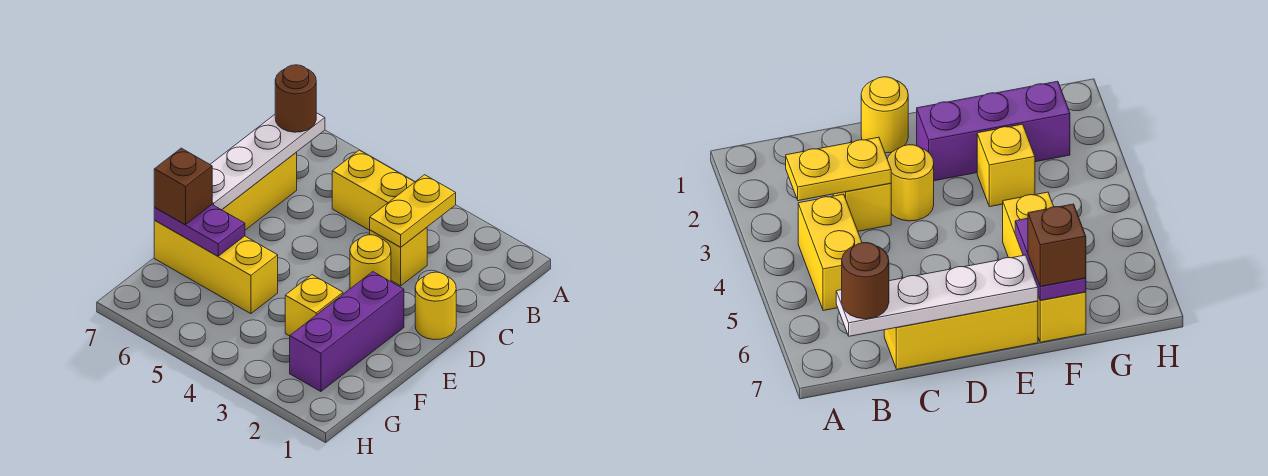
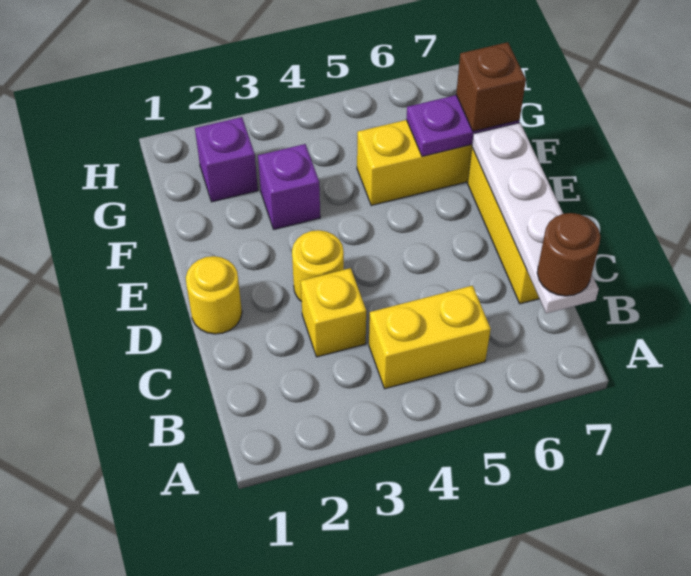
yellow plate B3:C3 level 2 -> none
purple brick E2:G2 level 1 -> purple brick G2 level 1
yellow brick F3 level 1 -> purple brick F3 level 1

